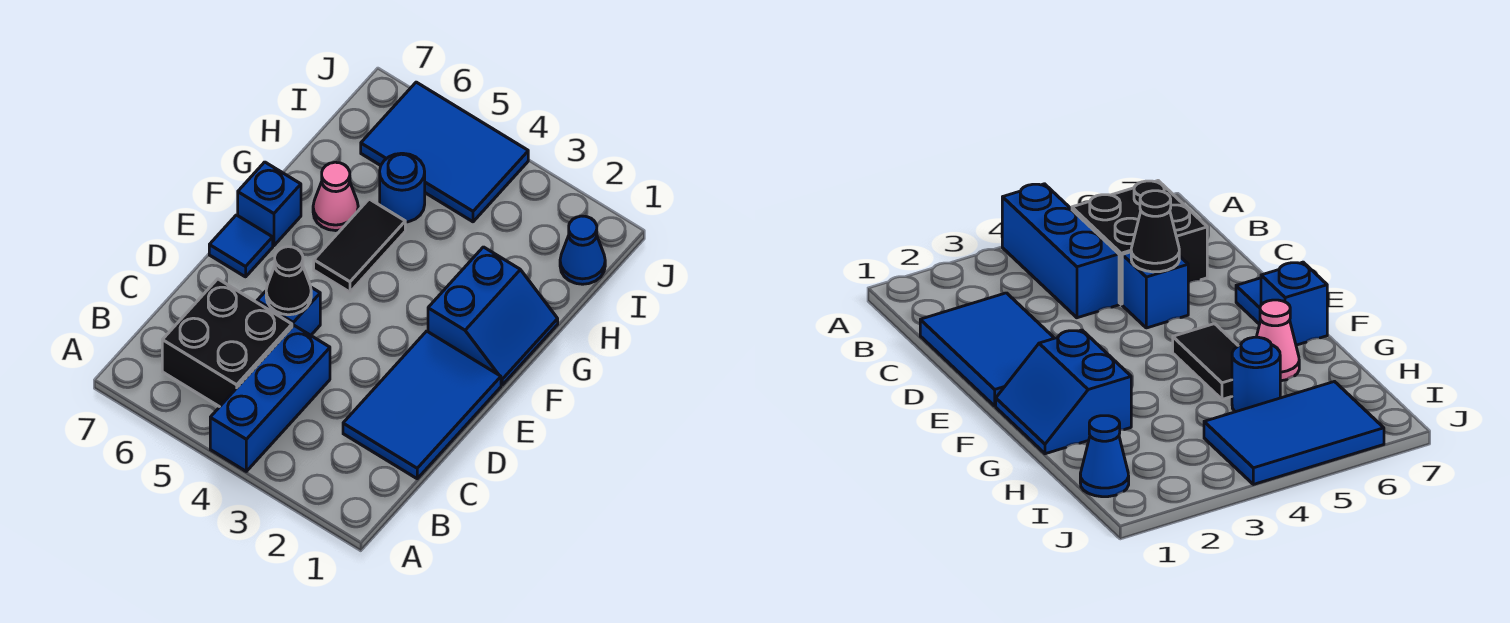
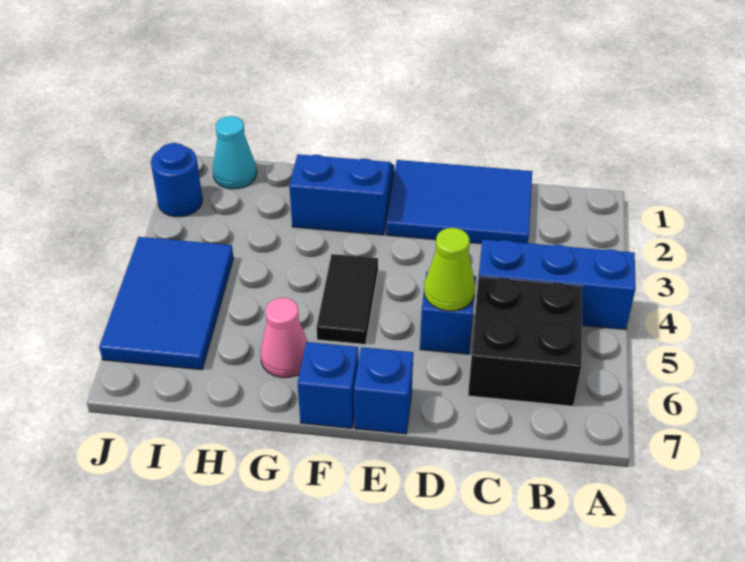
black cone D5 level 2 -> lime cone D5 level 2
blue tile E7 level 1 -> blue brick E7 level 1
black tile F5:G5 level 1 -> black tile F4:F5 level 1
blue round brick H5 level 1 -> blue round brick J2 level 1
blue cone I1 level 1 -> cyan cone I1 level 1

